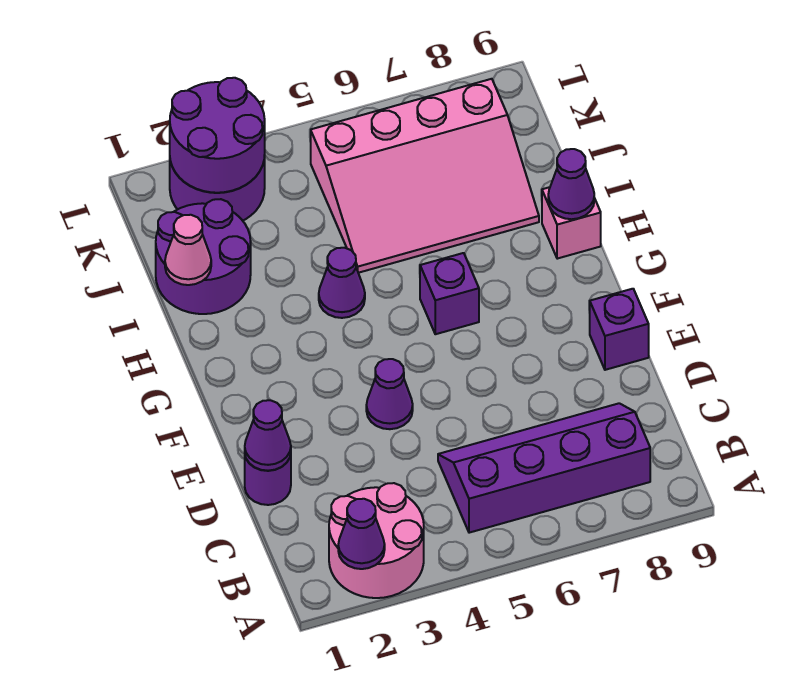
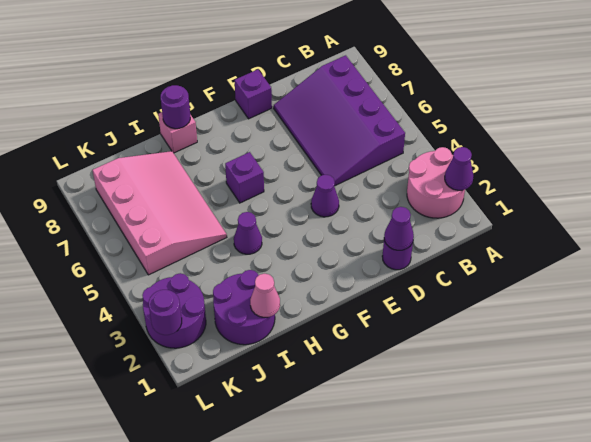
purple slope B5:C8 level 1 top B -> purple slope B5:D8 level 1 top B
purple cone H9 level 2 -> purple round brick H9 level 2
purple round brick K2:L3 level 2 -> purple round brick L2 level 2

